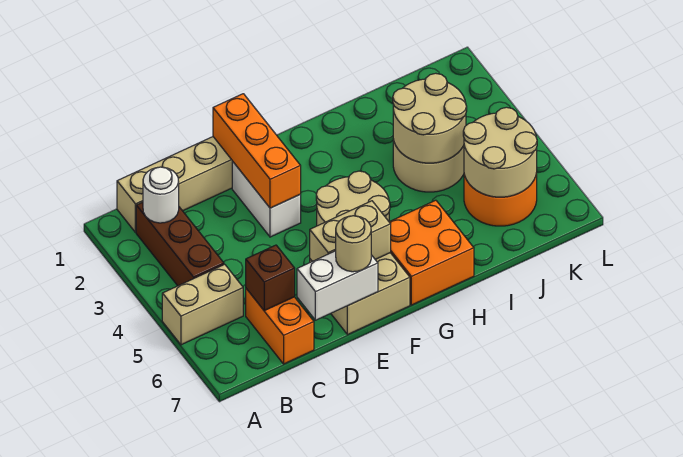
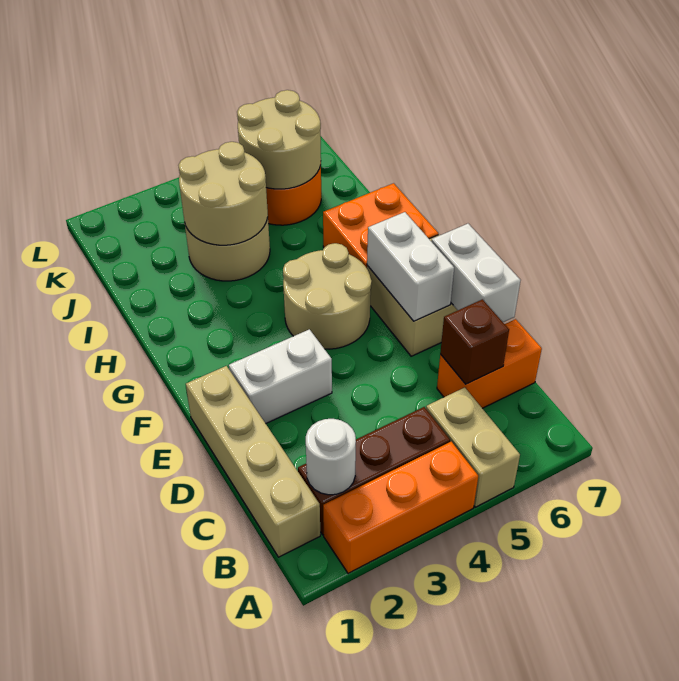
orange brick E1:E3 level 2 -> orange brick A2:A4 level 1
tan brick E6:F6 level 2 -> white brick E6:F6 level 2
tan round brick E7 level 3 -> none

